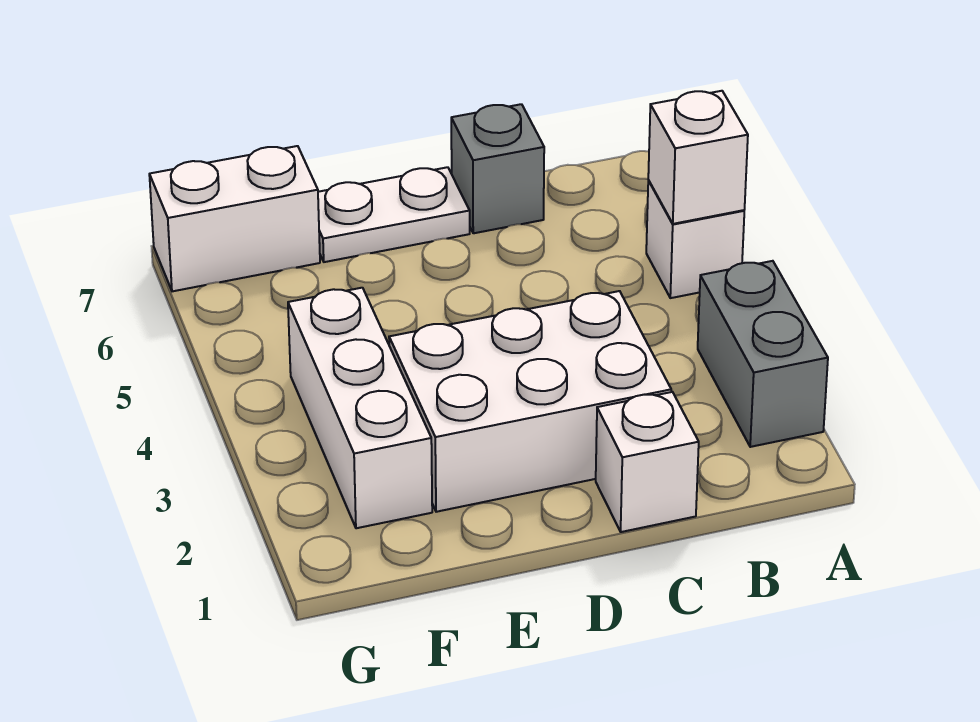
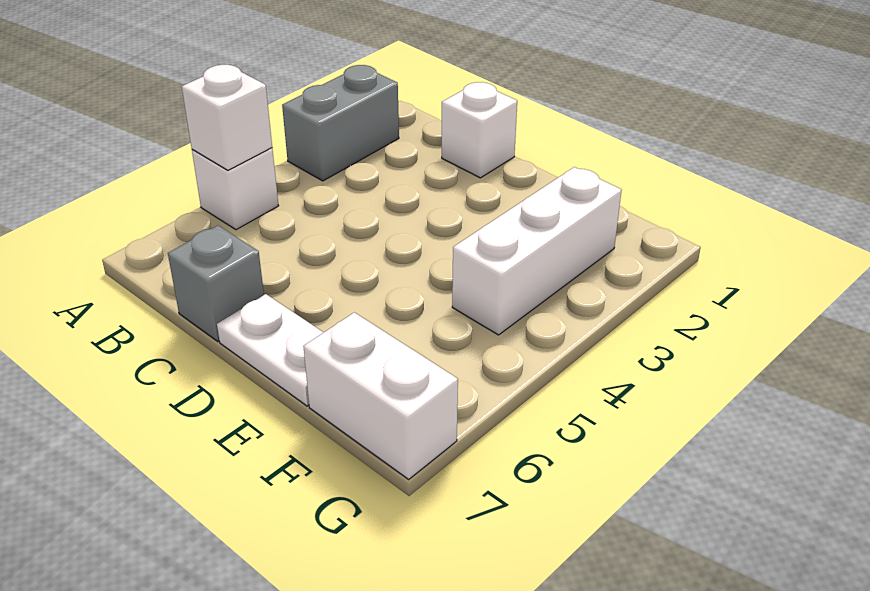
white brick C2:E3 level 1 -> none

